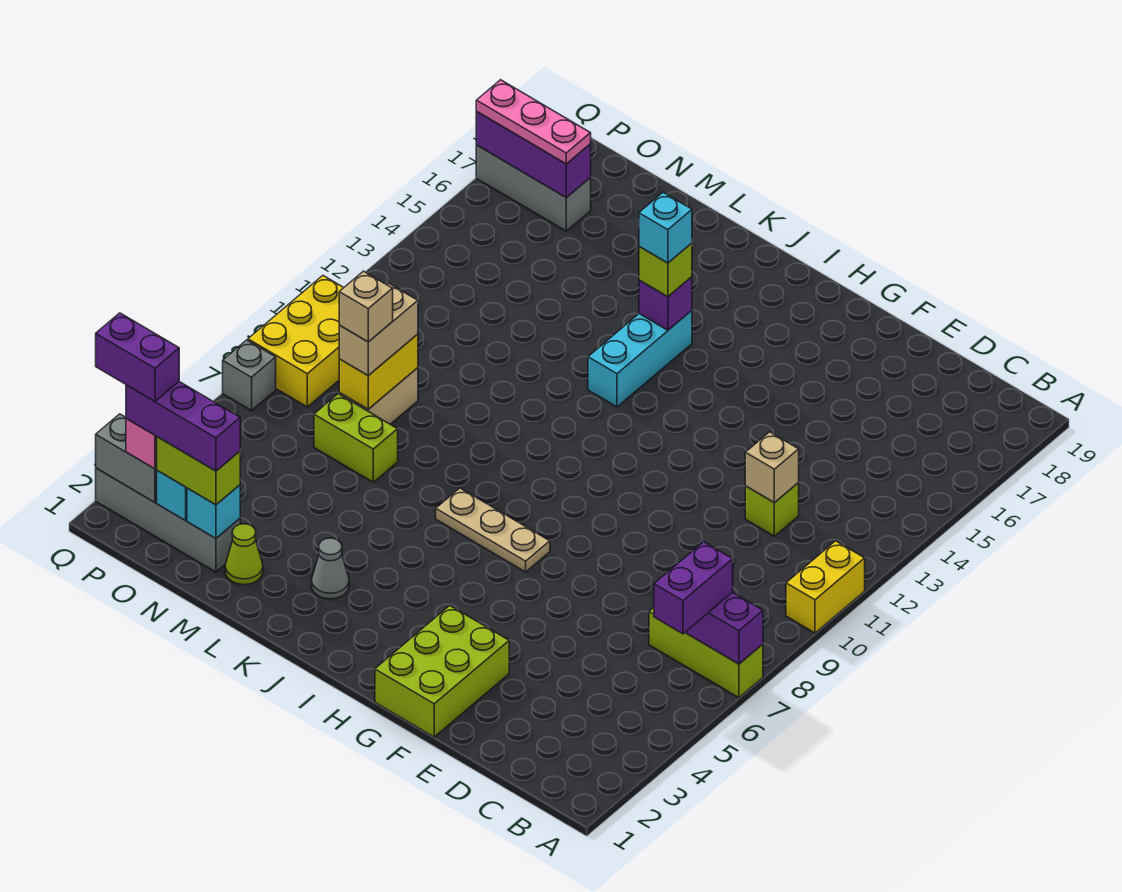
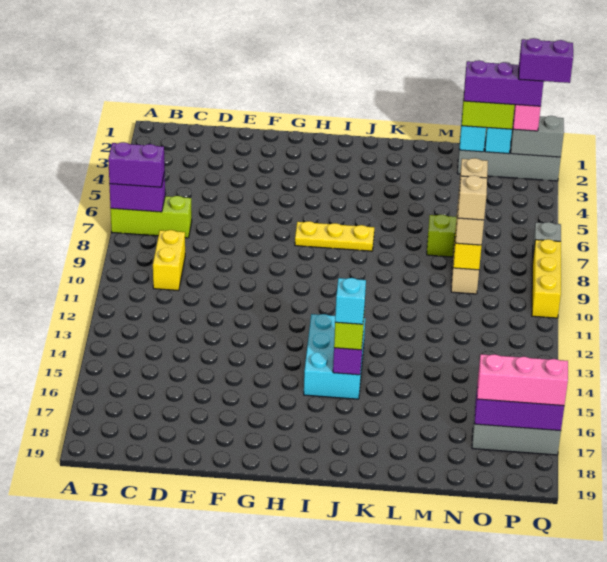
yellow brick A10:A11 level 1 -> yellow brick C9:C10 level 1
purple brick B6:B7 level 3 -> purple brick A7:B7 level 3
lime brick D12 level 1 -> none
tan brick D12 level 2 -> tan brick N9 level 4
lime brick F1:G3 level 1 -> none
tan plate H7:J7 level 1 -> yellow plate H7:J7 level 1
cyan brick J13:J15 level 1 -> cyan brick I13:J15 level 1
grey cone K3 level 1 -> none
lime cone M2 level 1 -> none
pink plate O17:Q17 level 3 -> pink brick O17:Q17 level 3
yellow brick P8:Q10 level 1 -> yellow brick Q8:Q10 level 1

